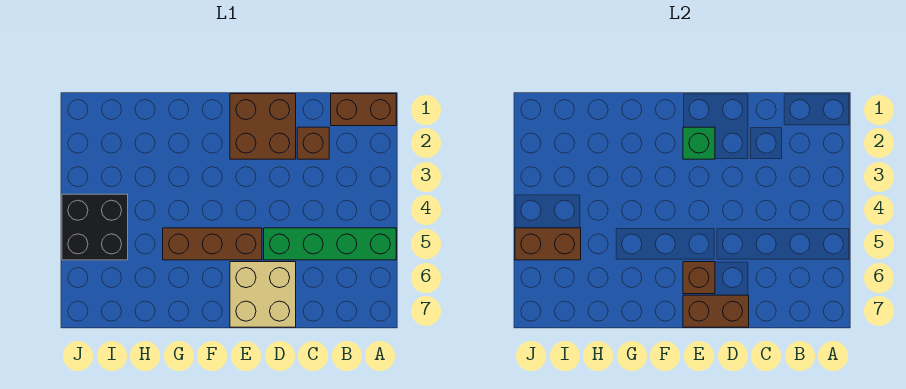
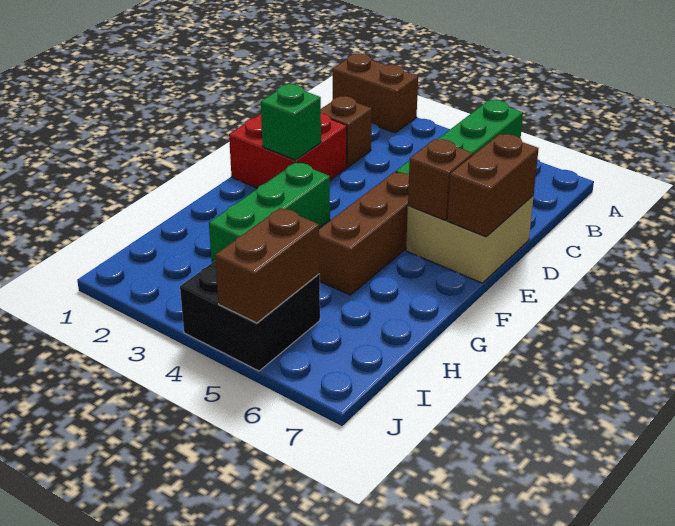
brown brick A1:B1 level 1 -> brown brick A1:A2 level 1
brown brick D1:E2 level 1 -> red brick D1:E2 level 1
none -> green brick F3:H3 level 1

